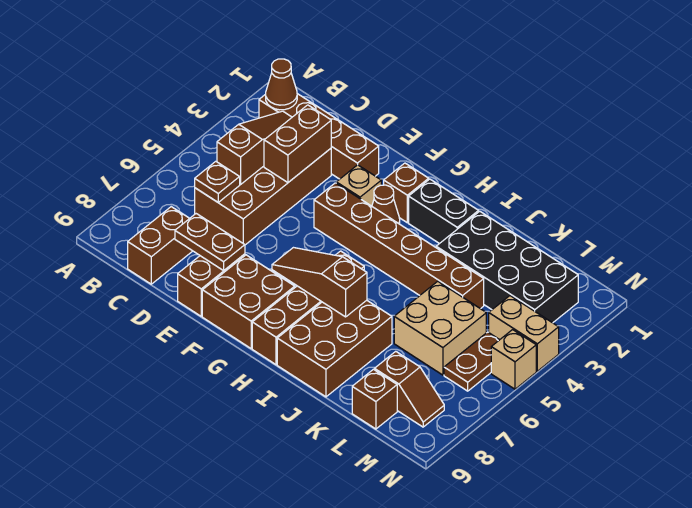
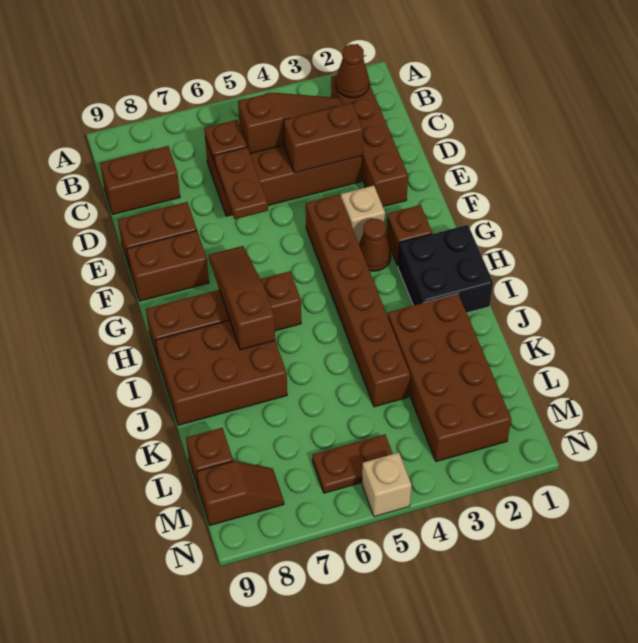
brown plate D8:E8 level 2 -> brown plate D6:E6 level 2
brown brick F8:G9 level 1 -> brown brick F8:F9 level 1
black brick H2:I2 level 1 -> black brick H1:I2 level 1
black brick J2:M3 level 1 -> brown brick J2:M3 level 1
tan brick K5:L6 level 1 -> none
brown slope L8:M8 level 1 top L -> brown slope M8:M9 level 1 top 9
tan brick M4:N4 level 1 -> none

